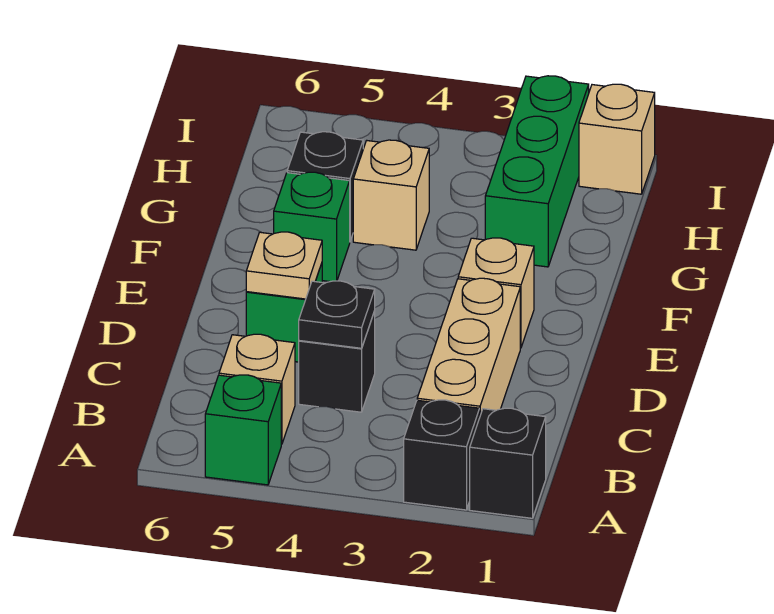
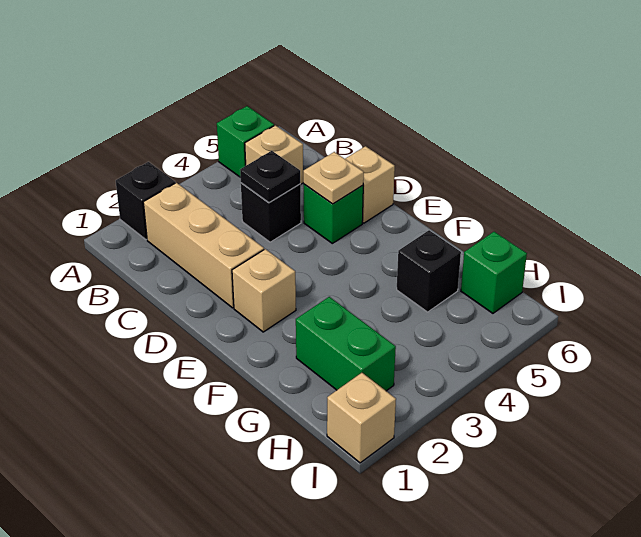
black brick A1 level 1 -> none
green brick F5 level 1 -> green brick H6 level 1
green brick G2:I2 level 1 -> green brick G2:H2 level 1
tan brick G4 level 1 -> tan brick D6 level 1

